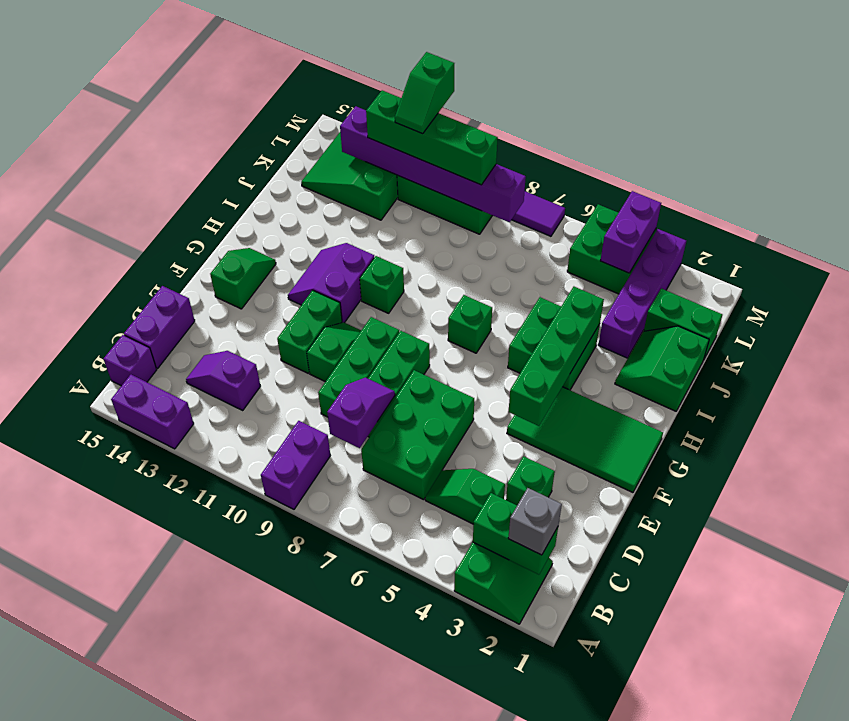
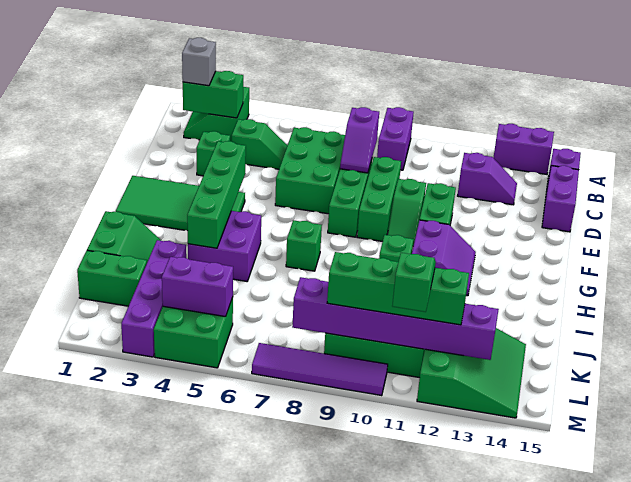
green slope F14:G14 level 1 top F -> none
green brick H4:I5 level 1 -> purple brick H4:I5 level 1
purple brick L4:M4 level 2 -> purple brick L4:L5 level 2

